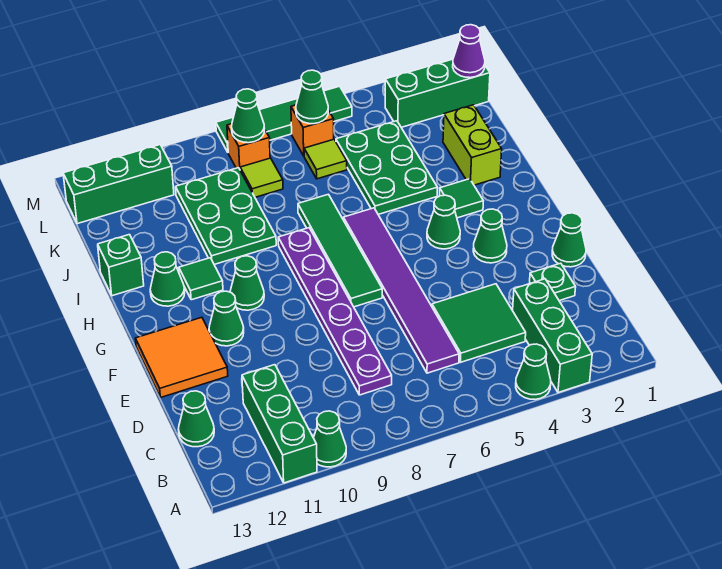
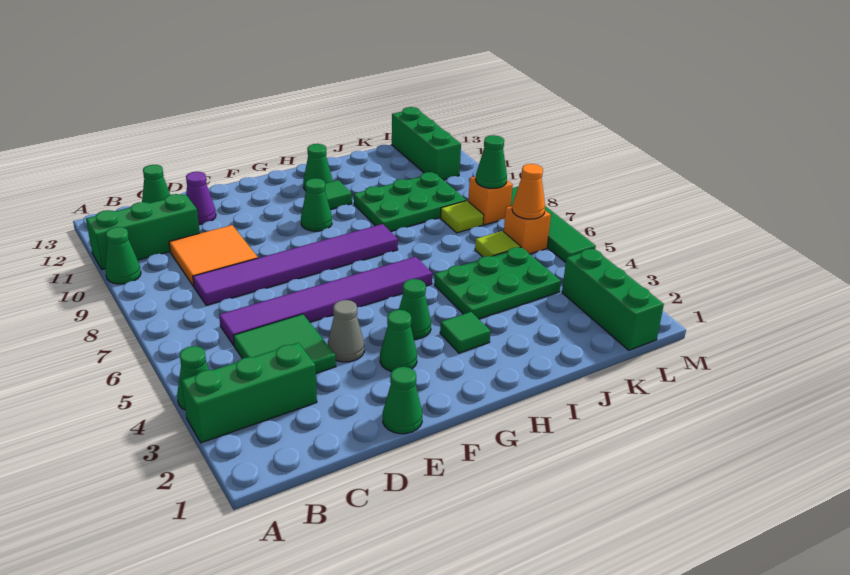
purple plate C8:H8 level 1 -> purple tile C8:H8 level 1
green plate D2 level 1 -> none
none -> grey cone E4 level 1
orange tile E12:F13 level 1 -> orange tile C9:D10 level 1
green tile F7:I7 level 1 -> none
green cone F11 level 1 -> none
lime brick I2:J2 level 1 -> none
green brick I13 level 1 -> none
purple cone L1 level 2 -> purple cone D12 level 1
green cone L6 level 2 -> orange cone L6 level 2

